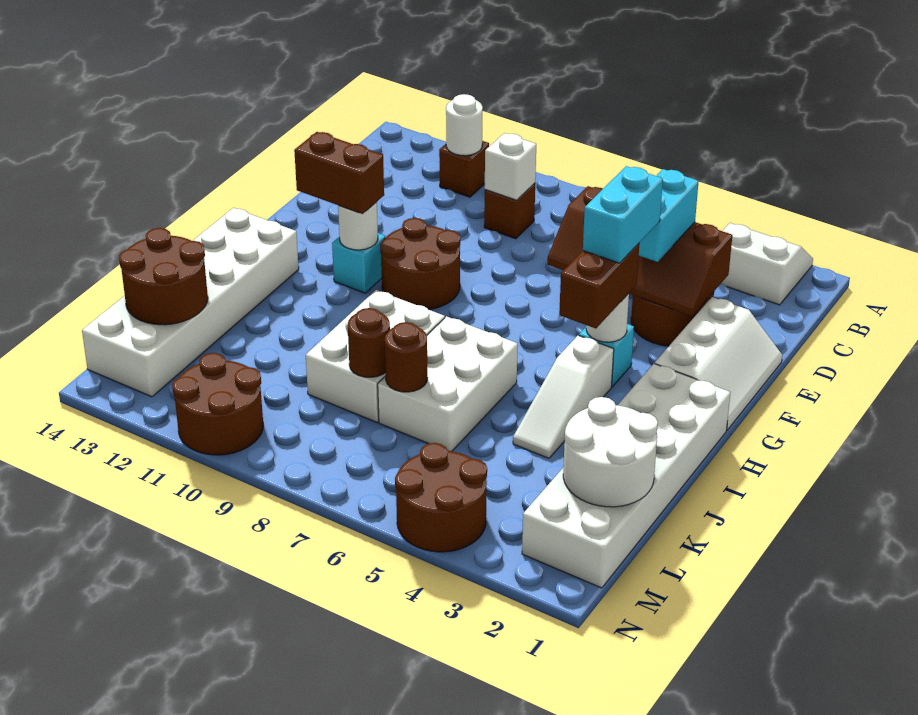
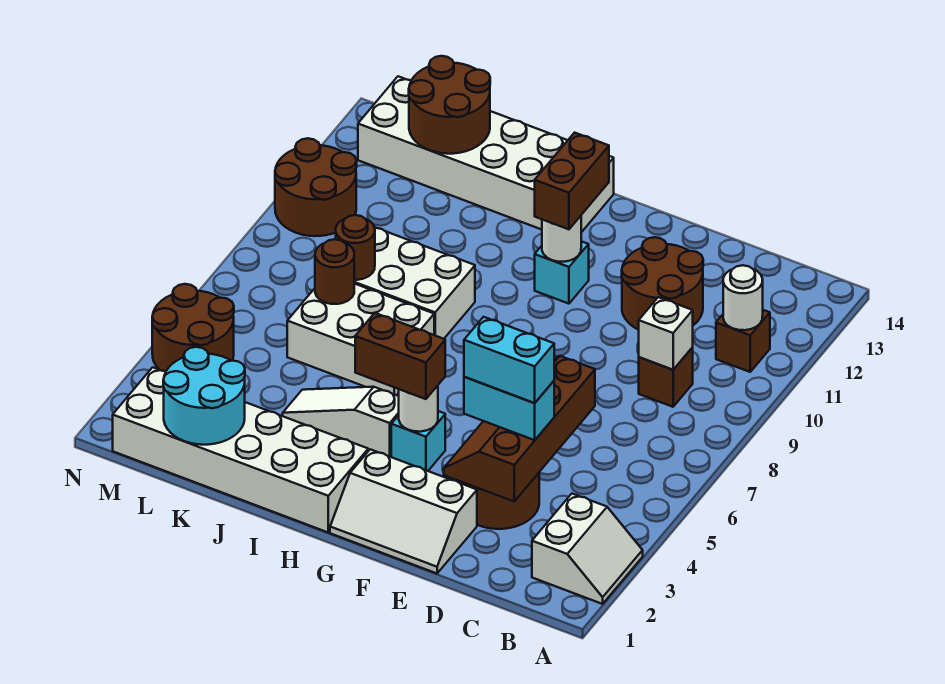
cyan brick F4:G4 level 4 -> cyan brick D4:E4 level 4
brown round brick F9:G10 level 1 -> brown round brick D11:E12 level 1
white round brick K1:L2 level 2 -> cyan round brick K1:L2 level 2

